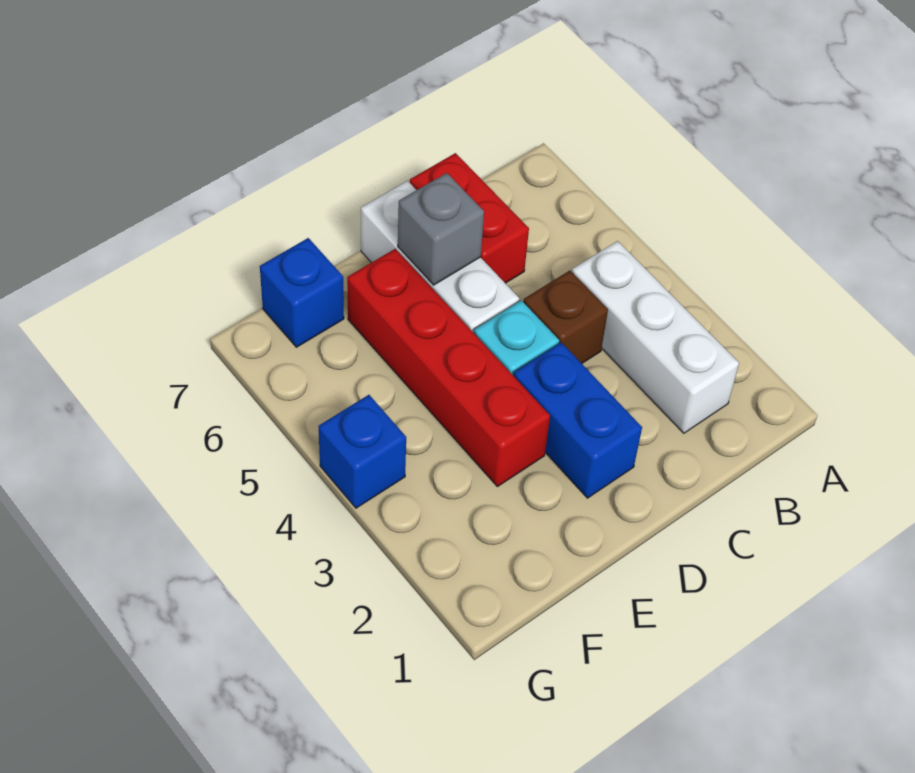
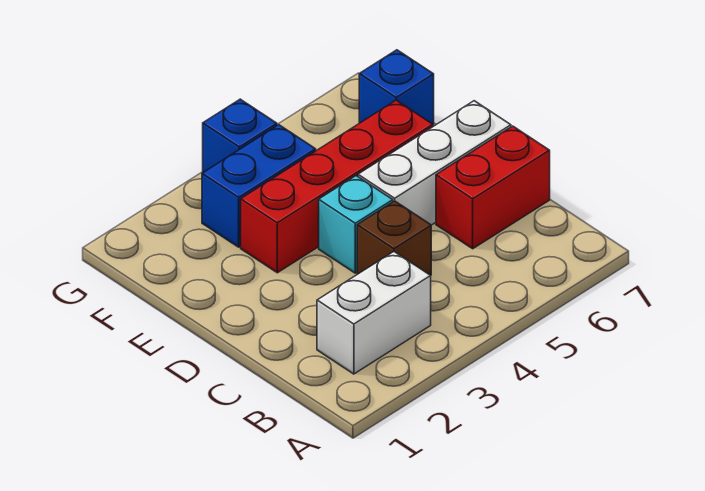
white brick B2:B4 level 1 -> white brick B2:B3 level 1
blue brick D2:D3 level 1 -> blue brick F3:F4 level 1
grey brick D6 level 2 -> none

